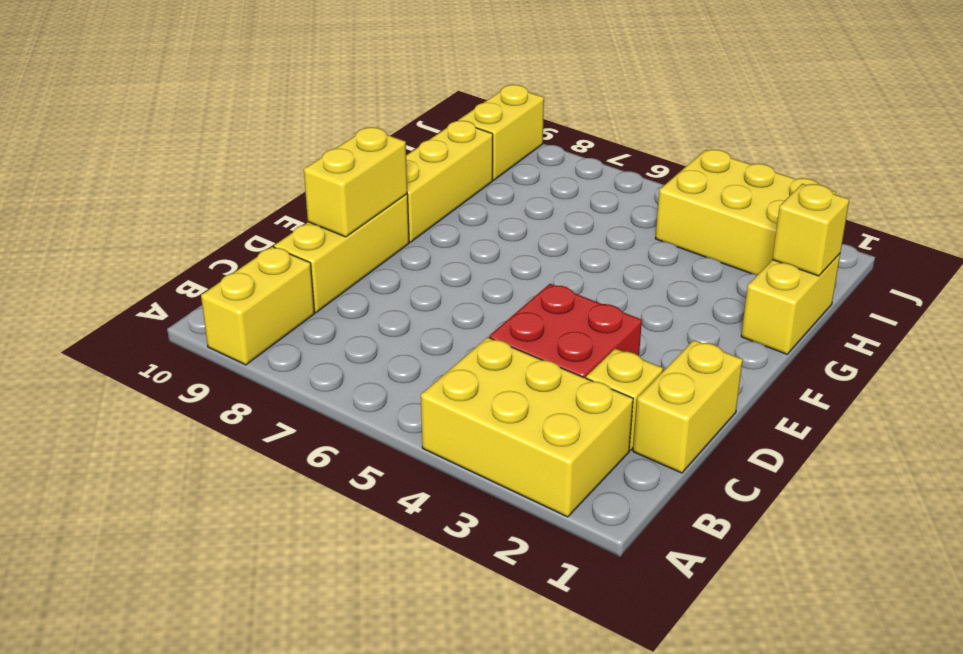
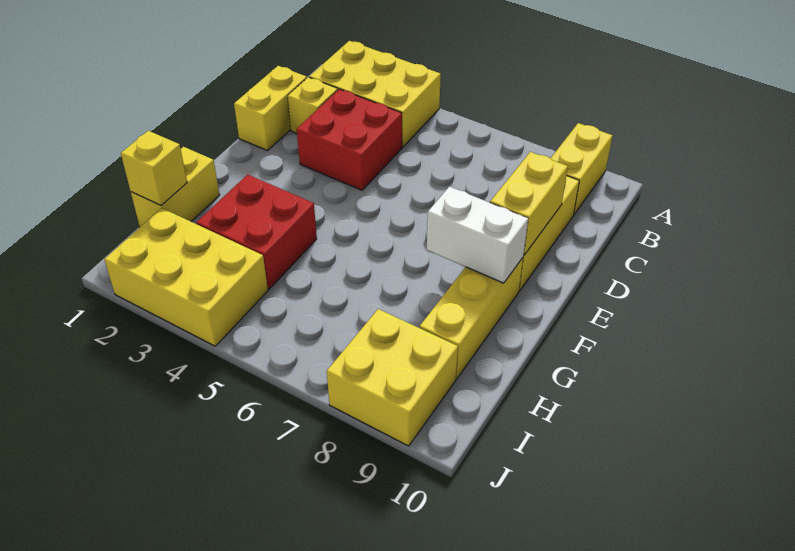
none -> white brick F8:F9 level 2
none -> red brick G3:H4 level 1
yellow brick I9:J9 level 1 -> yellow brick I8:J9 level 1

